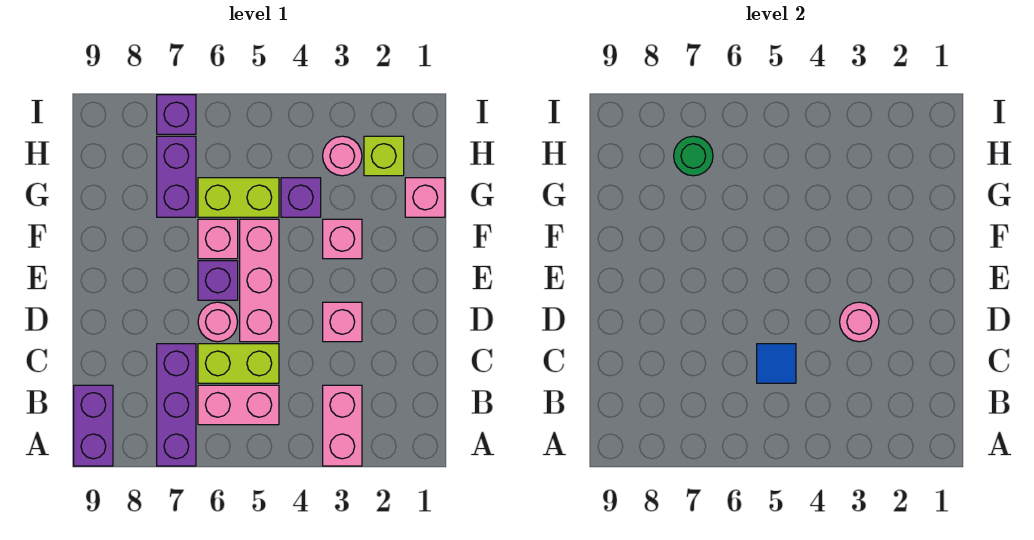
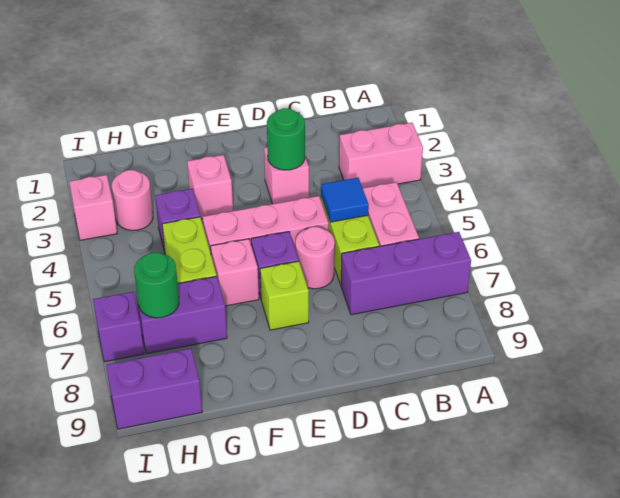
purple brick A9:B9 level 1 -> purple brick H9:I9 level 1
pink round brick D3 level 2 -> green round brick D3 level 2
pink brick G1 level 1 -> pink brick I3 level 1
lime brick H2 level 1 -> lime brick E7 level 1

